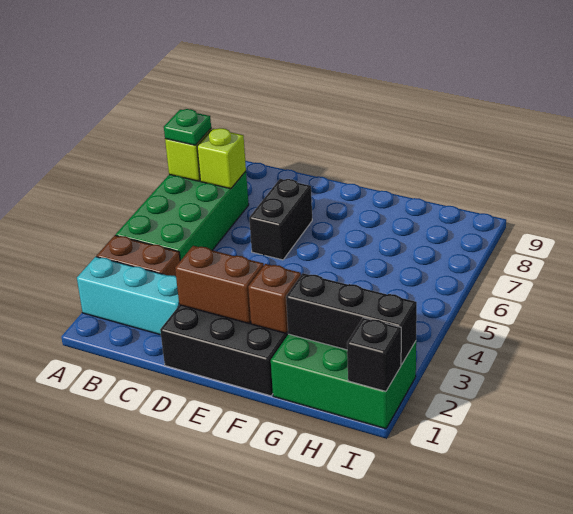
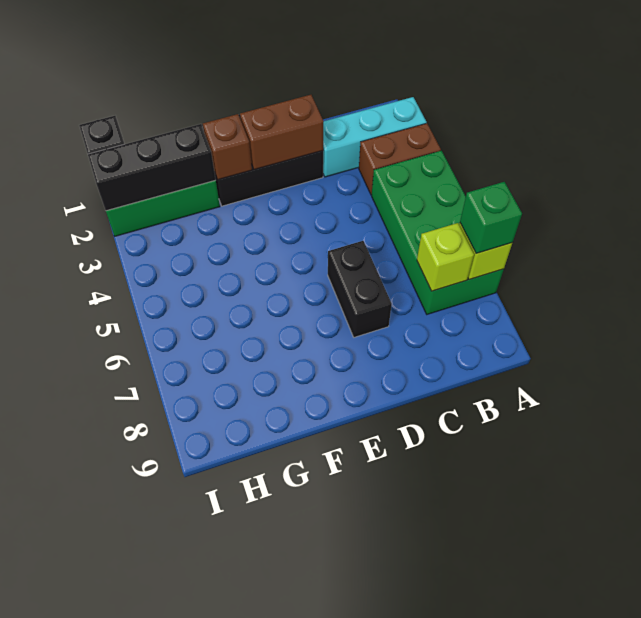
green plate A7 level 3 -> green brick A7 level 3

